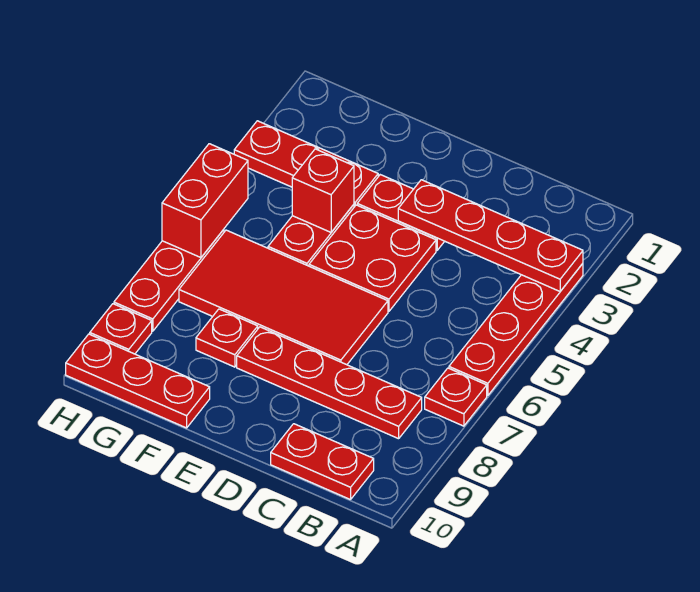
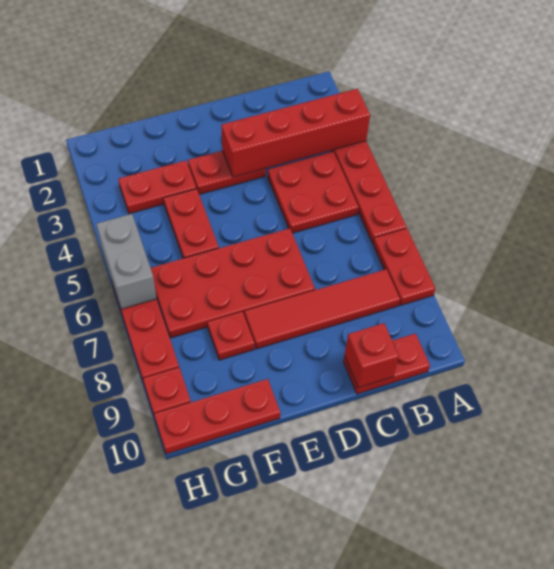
red plate A3:D3 level 2 -> red brick A3:D3 level 2
red plate A7 level 1 -> red plate A7:A8 level 1
red plate B8:E8 level 1 -> red tile B8:E8 level 1
red plate D4:E5 level 1 -> red plate B4:C5 level 1
red tile D6:G7 level 1 -> red plate D6:G7 level 1
red plate F3:H3 level 1 -> red plate F3:G3 level 1
red brick F4 level 2 -> red brick C10 level 2
red brick H5:H6 level 2 -> grey brick H5:H6 level 2

